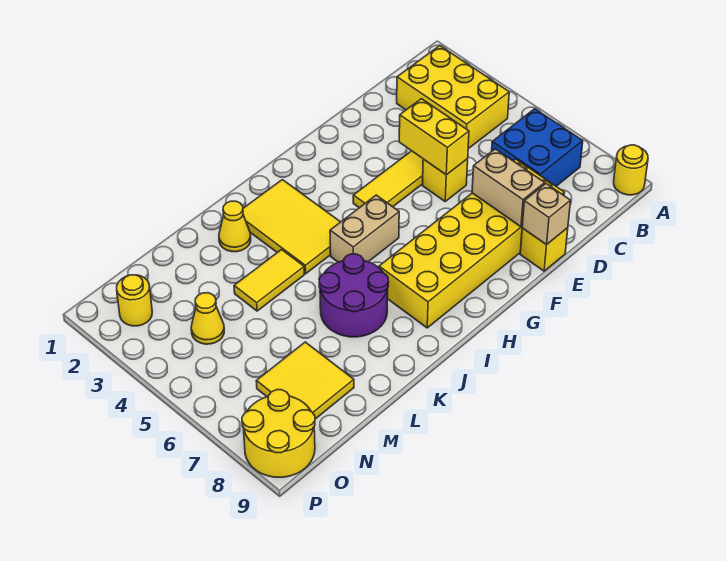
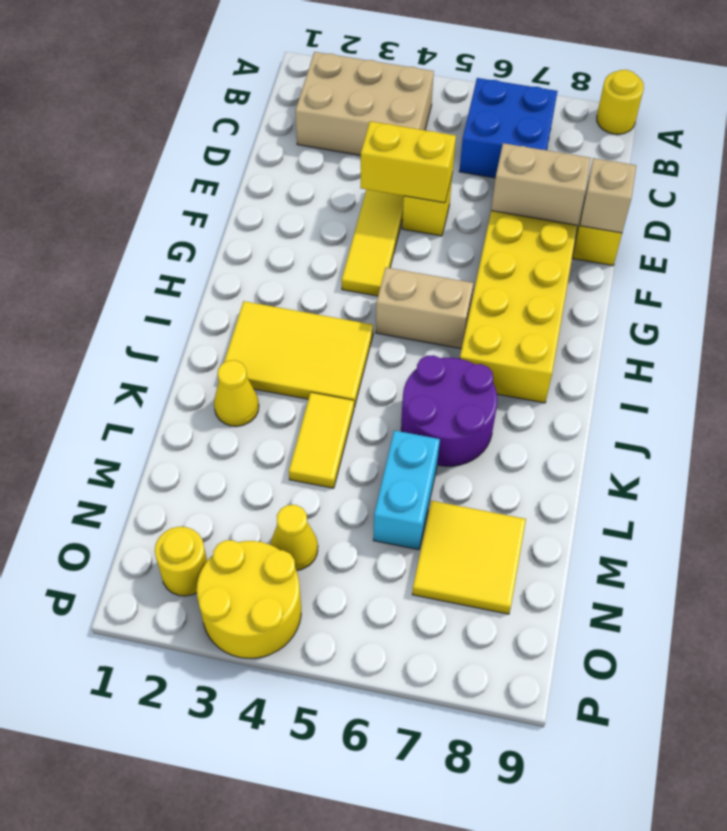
yellow brick B2:C4 level 1 -> tan brick B2:C4 level 1
tan brick H5:I5 level 1 -> tan brick H5:H6 level 1
none -> cyan brick L6:M6 level 1
yellow round brick O8:P9 level 1 -> yellow round brick O3:P4 level 1

